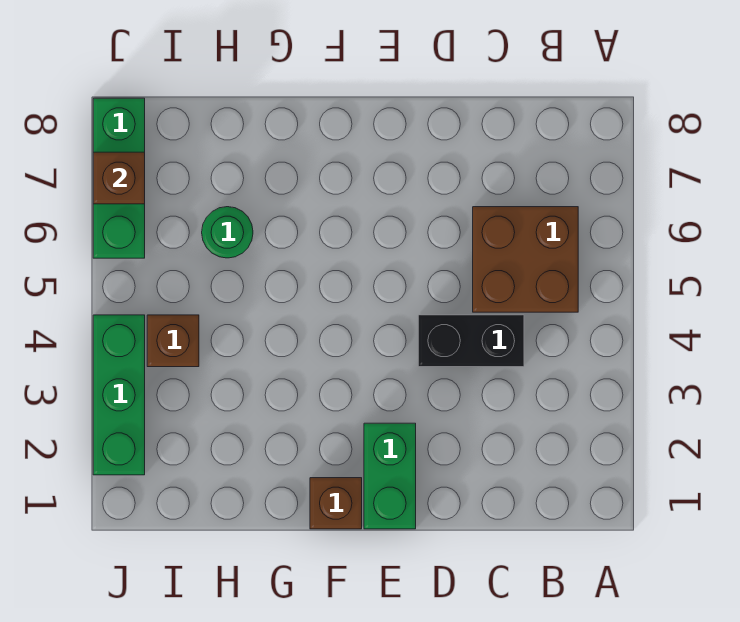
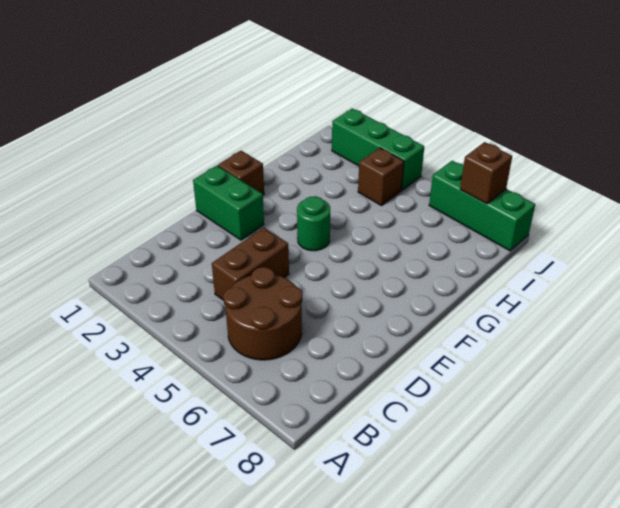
brown brick B5:C6 level 1 -> brown round brick B5:C6 level 1
black brick C4:D4 level 1 -> brown brick C4:D4 level 1
green round brick H6 level 1 -> green round brick F4 level 1

